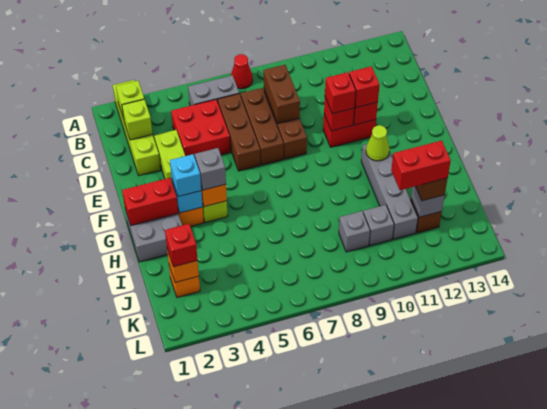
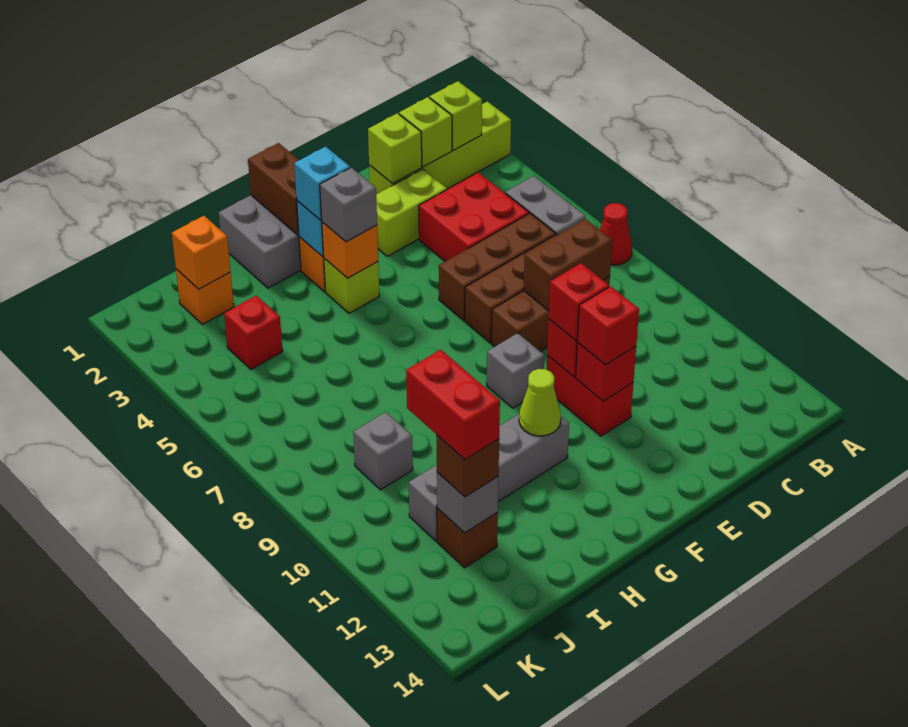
none -> lime brick D2 level 2
red brick G1:G2 level 2 -> brown brick G1:G2 level 2
red brick J2 level 3 -> red brick J4 level 1
grey brick J10 level 1 -> grey brick F9 level 1

